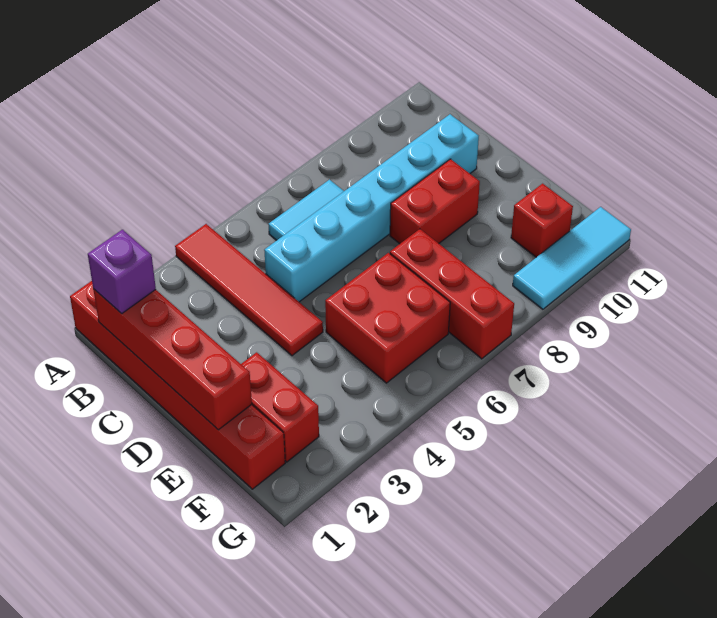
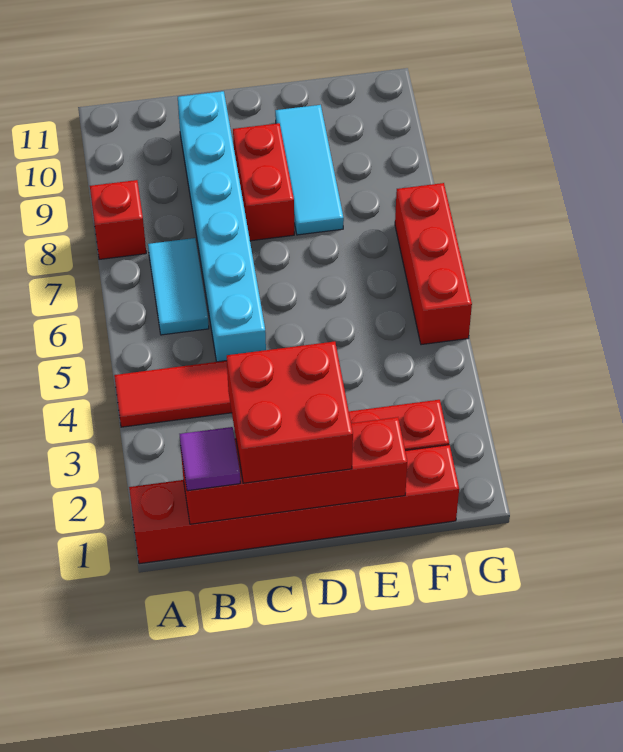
purple brick B1 level 3 -> purple tile B1 level 3
red brick E5:F6 level 1 -> red brick C1:D2 level 3
red brick E7:G7 level 1 -> red brick G5:G7 level 1
red brick F10 level 1 -> red brick A8 level 1
cyan tile G9:G11 level 1 -> cyan tile E8:E10 level 1

